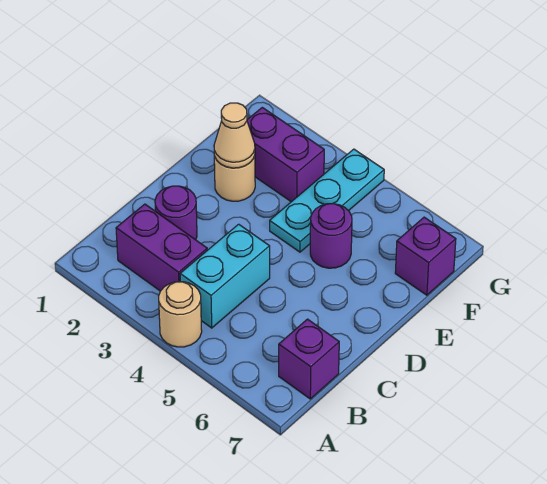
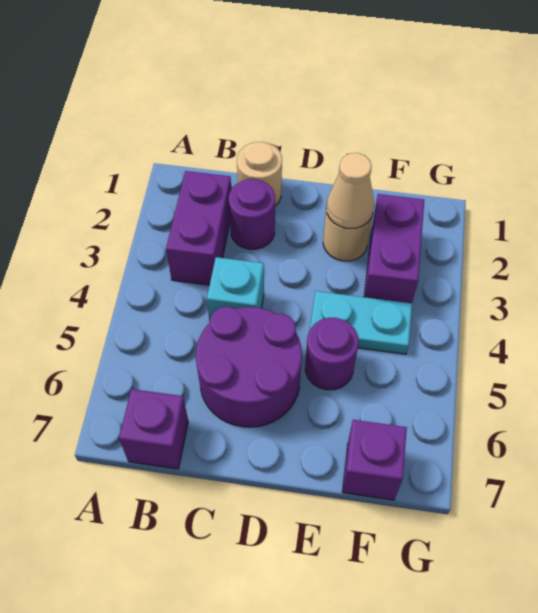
tan round brick A4 level 1 -> tan round brick C1 level 1
cyan brick B4:C4 level 1 -> cyan brick C4 level 1
none -> purple round brick C5:D6 level 1
cyan plate E4:G4 level 1 -> cyan plate E4:F4 level 1

